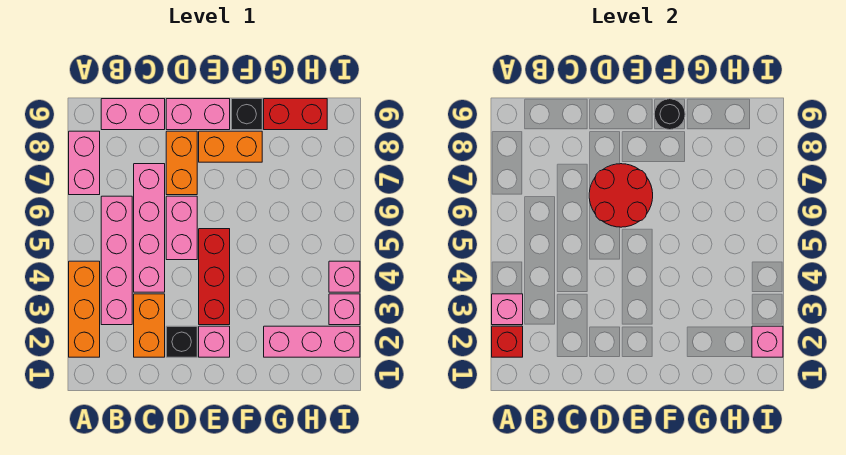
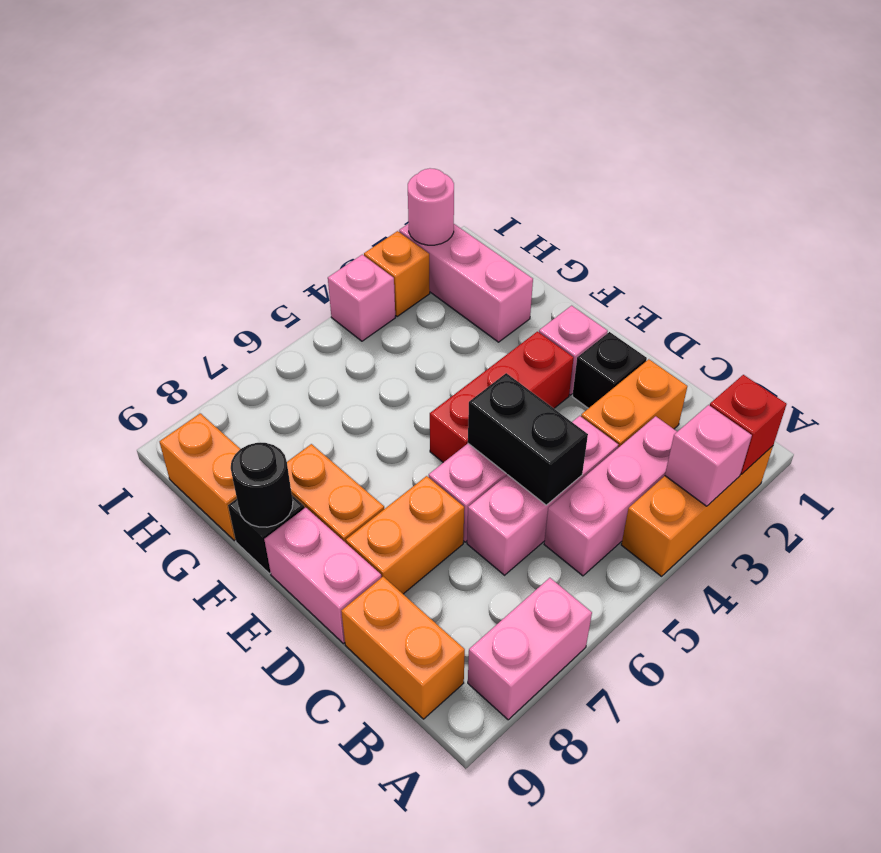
pink brick B3:B6 level 1 -> pink brick B3:B5 level 1
pink brick B9:C9 level 1 -> orange brick B9:C9 level 1
pink brick C4:C7 level 1 -> pink brick C4:C6 level 1
none -> black brick C5:D5 level 2
red round brick D6:E7 level 2 -> none
red brick G9:H9 level 1 -> orange brick G9:H9 level 1
pink brick I2 level 2 -> pink round brick I2 level 2
pink brick I3 level 1 -> orange brick I3 level 1

